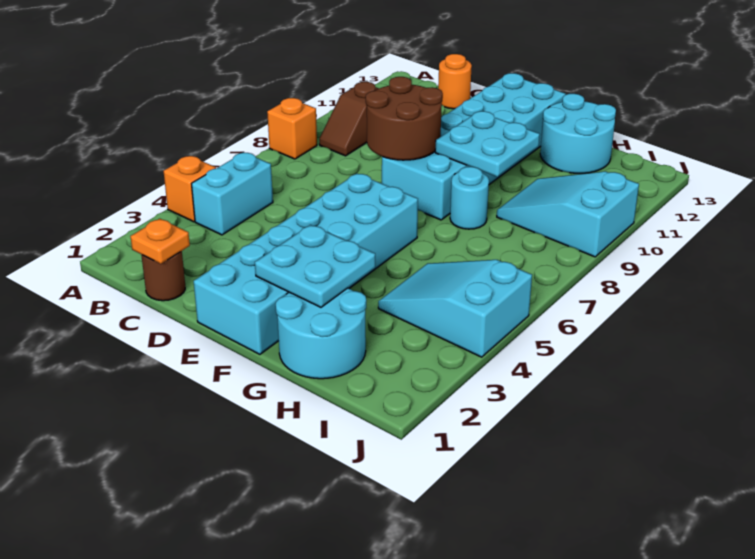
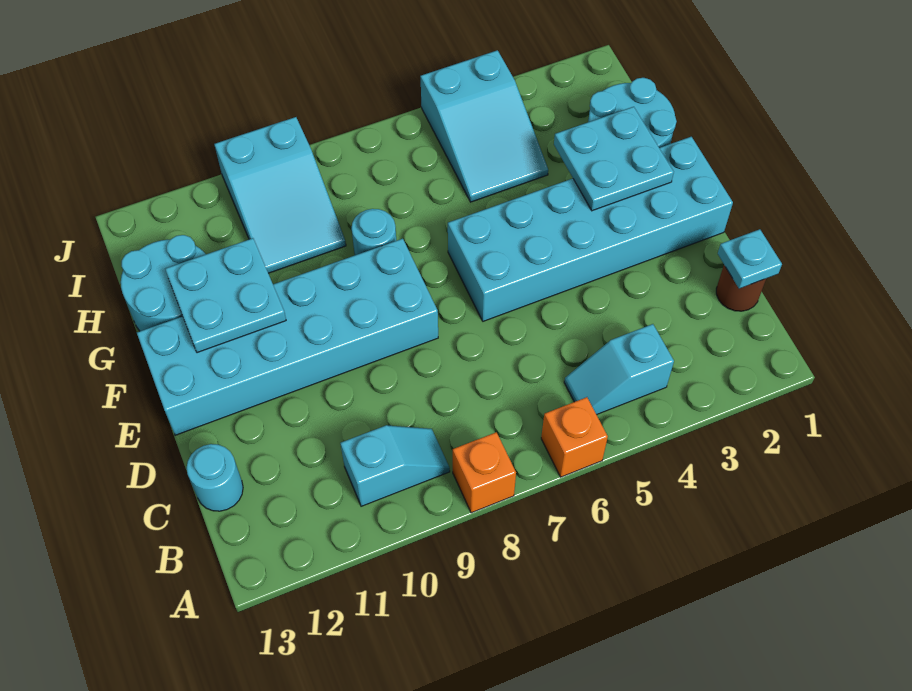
orange brick A4 level 1 -> orange brick A6 level 1
cyan brick B4:B5 level 1 -> cyan slope B4:B5 level 1 top 4
brown slope B9:B10 level 1 top 10 -> cyan slope B9:B10 level 1 top 10
orange plate C1 level 2 -> cyan plate C1 level 2
orange round brick C13 level 1 -> cyan round brick C13 level 1
brown round brick D8:E9 level 2 -> none
cyan plate F9:G10 level 2 -> cyan plate F11:G12 level 2

